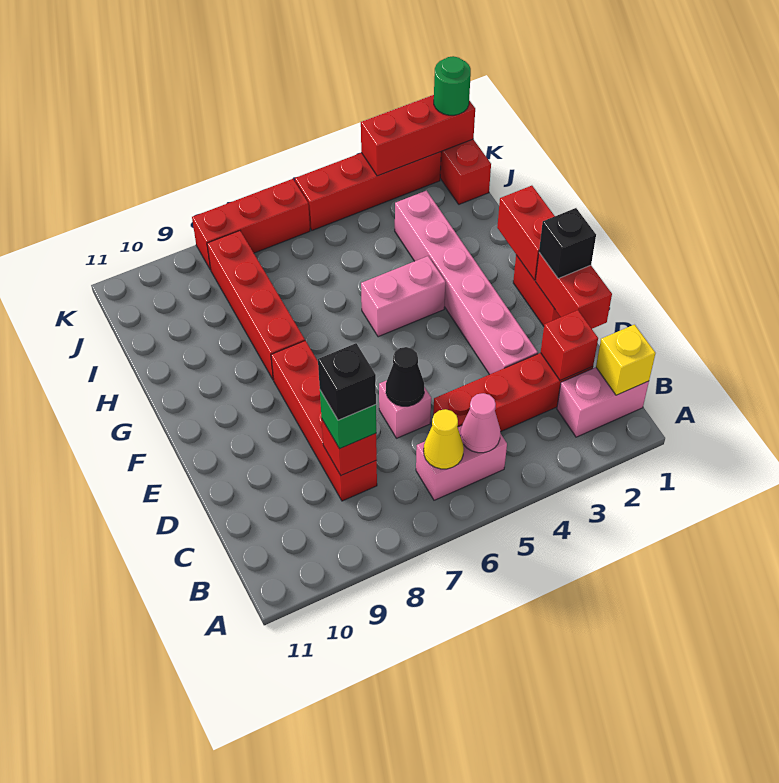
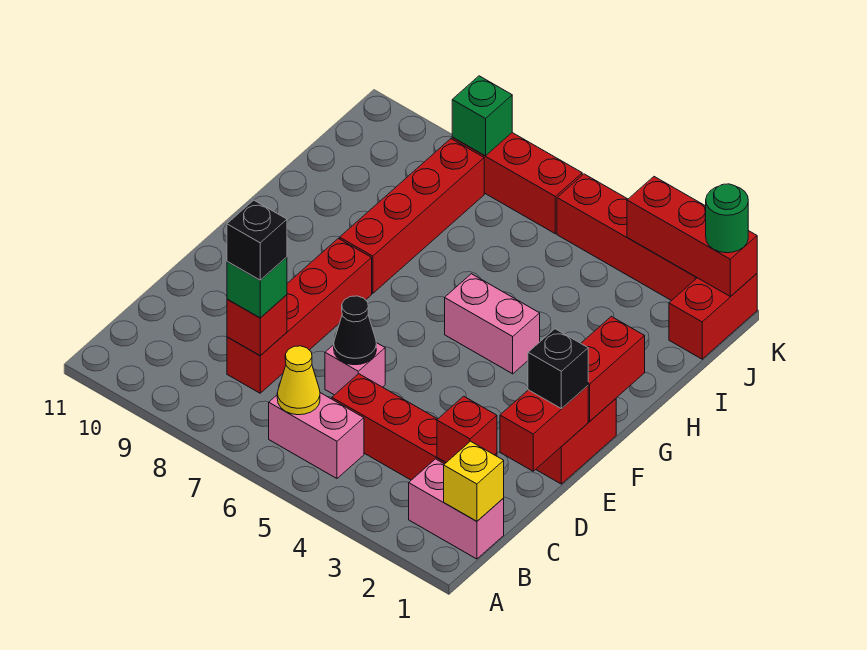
pink cone B5 level 2 -> none
pink brick D3:I3 level 1 -> none
none -> green brick K8 level 2

